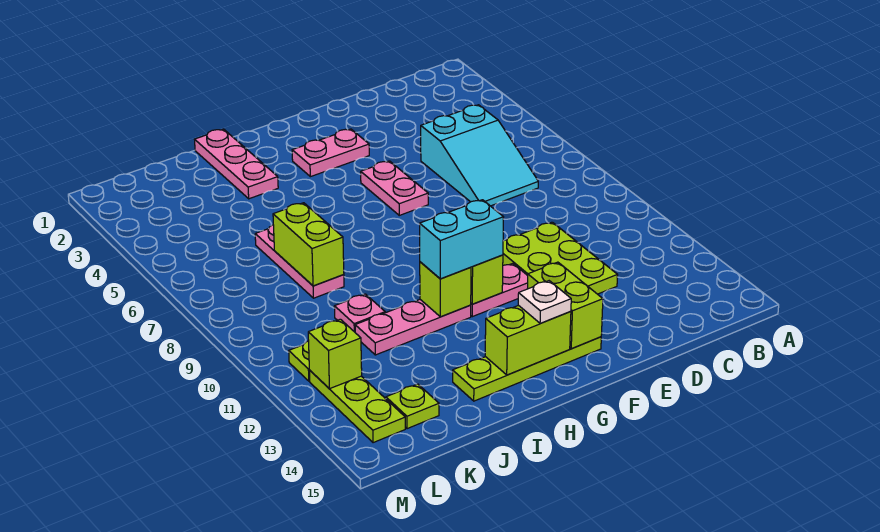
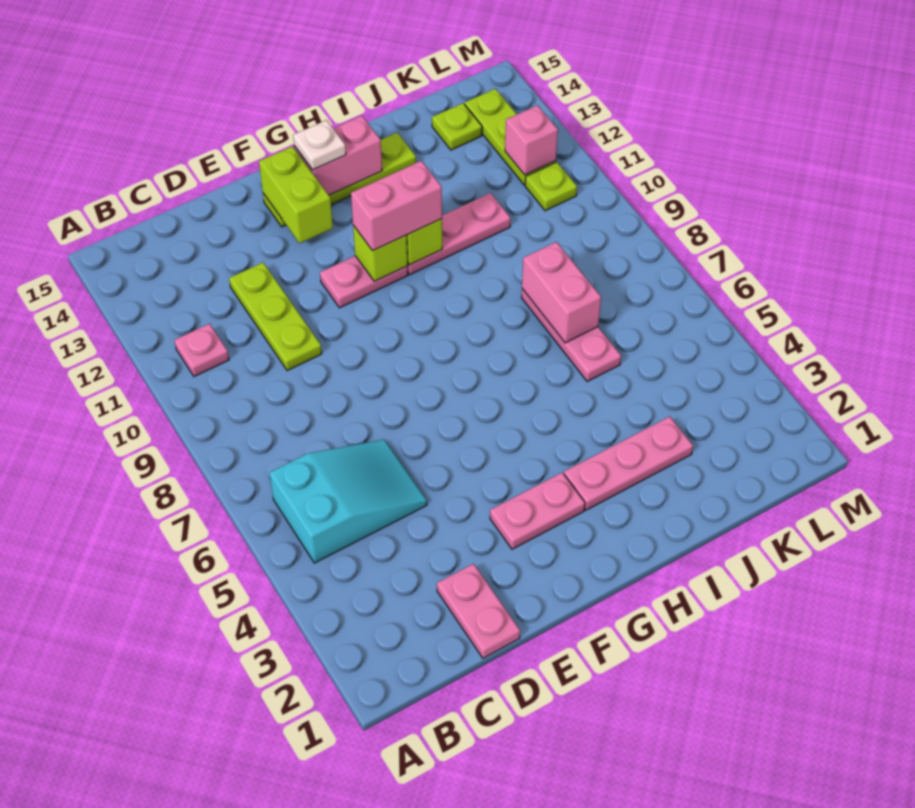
cyan slope C5:D7 level 1 top 5 -> cyan slope B5:D6 level 1 top B
lime plate D10:E12 level 1 -> lime plate D10:D12 level 1
pink plate F5:F6 level 1 -> pink plate D1:D2 level 1
cyan brick G11:H11 level 3 -> pink brick G11:H11 level 3
lime brick G14:H14 level 2 -> pink brick G14:H14 level 2
pink plate I1:I3 level 1 -> pink plate H3:J3 level 1
lime brick J7:J8 level 2 -> pink brick J7:J8 level 2
pink plate J10 level 1 -> pink plate B11 level 1
lime brick L12 level 2 -> pink brick L12 level 2

